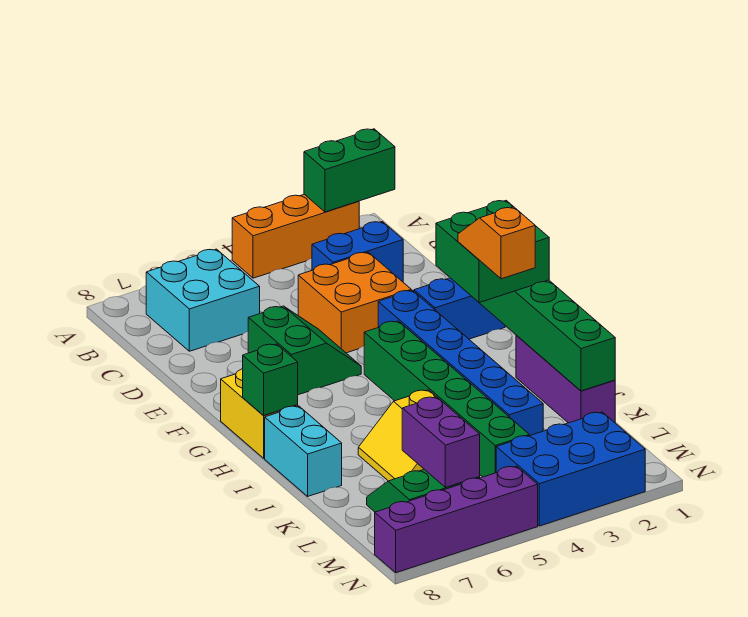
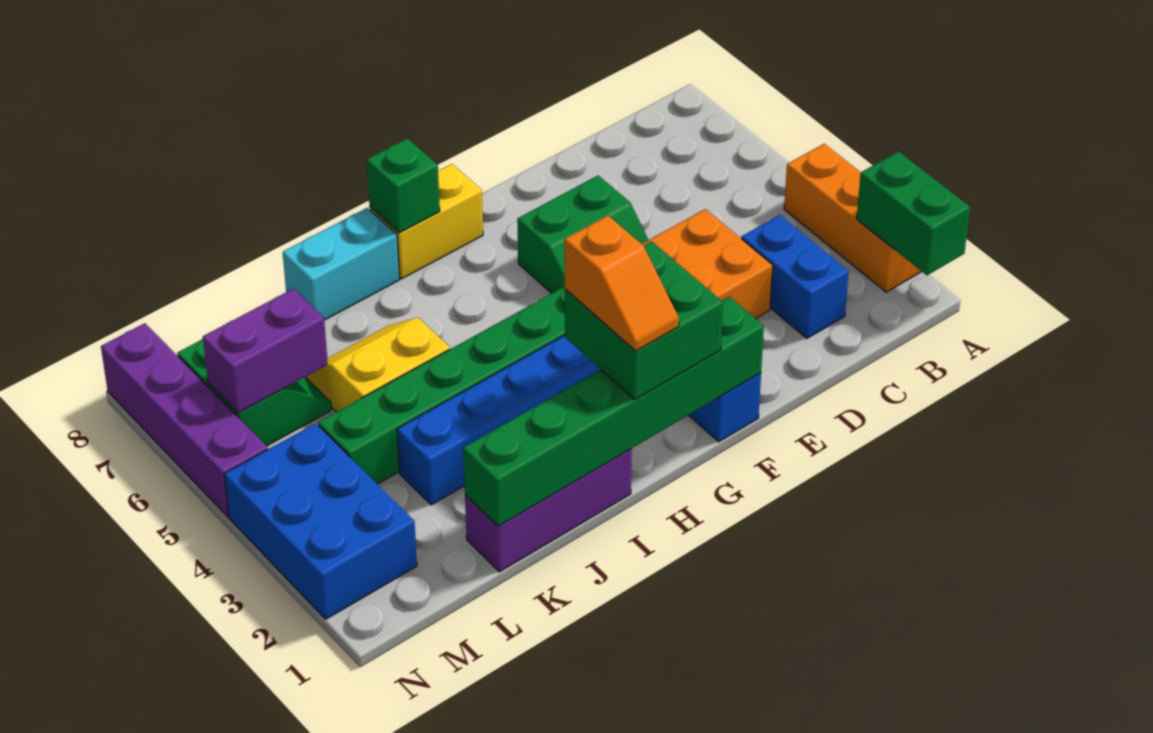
cyan brick B6:C7 level 1 -> none
orange slope H2:I2 level 4 top I -> orange slope H1:H2 level 4 top 2

